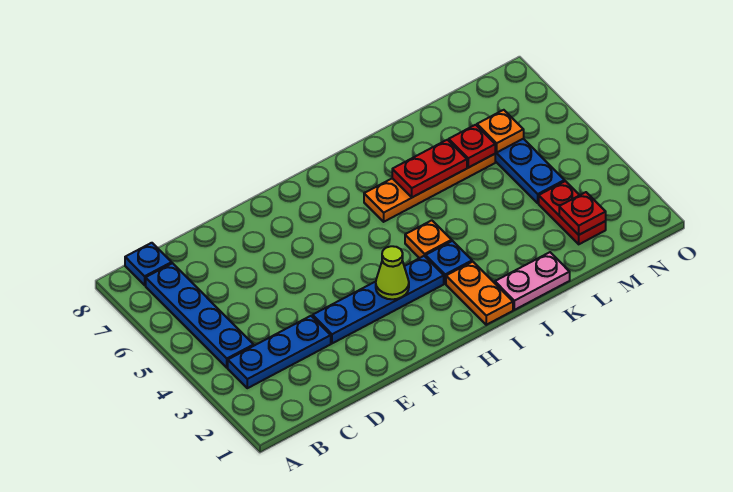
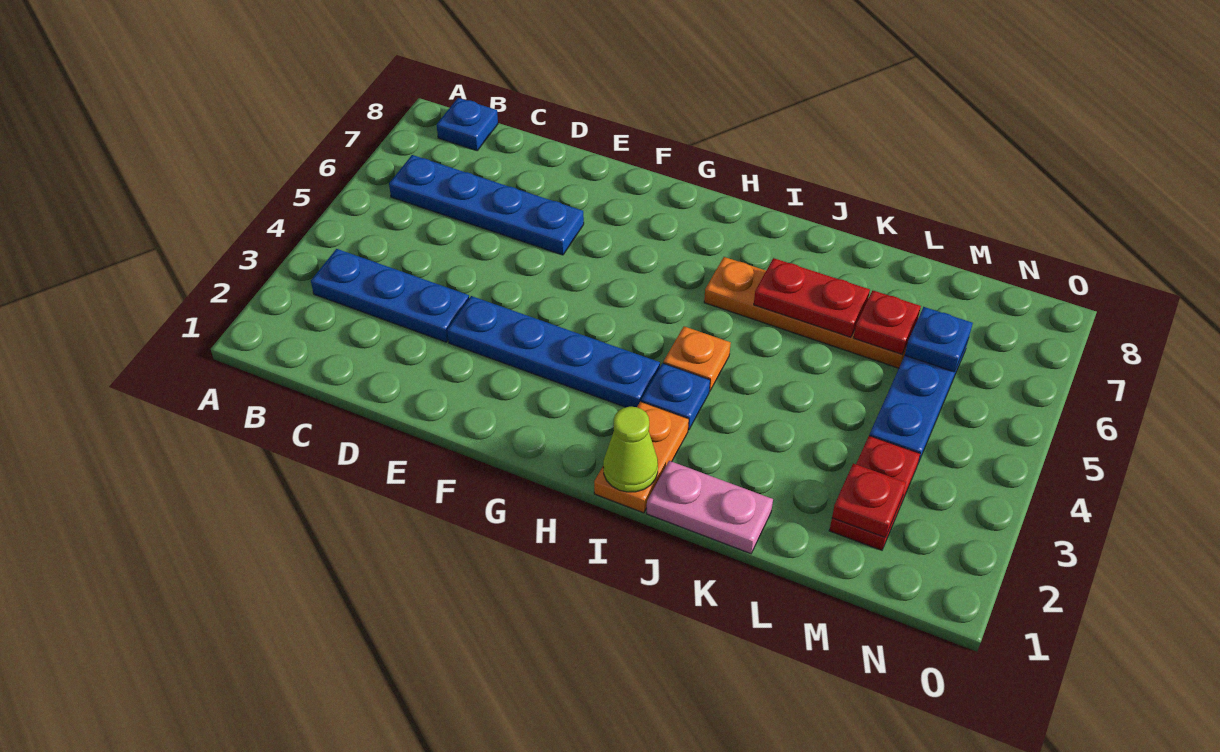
blue plate B4:B7 level 1 -> blue plate B6:E6 level 1
lime cone G3 level 2 -> lime cone I1 level 2
orange plate M6 level 2 -> blue plate M6 level 2

